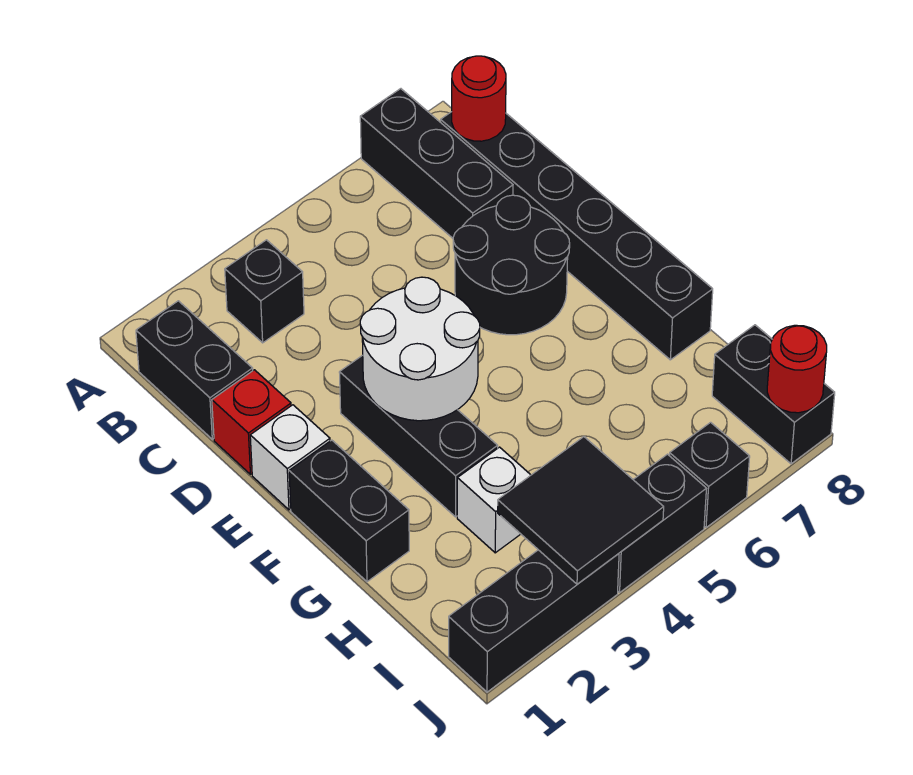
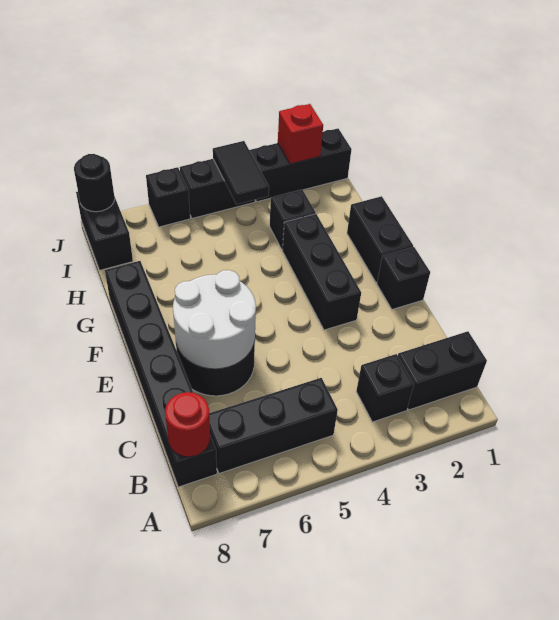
black brick A7:C7 level 1 -> black brick B5:B7 level 1
black brick B1:C1 level 1 -> black brick B1:B2 level 1
red brick D1 level 1 -> red brick J2 level 2
white brick E1 level 1 -> black brick E1 level 1
white round brick E3:F4 level 2 -> white round brick D6:E7 level 2
white brick H3 level 1 -> black brick H3 level 1
black tile I3:J4 level 2 -> black tile I4:J4 level 2
red round brick J8 level 2 -> black round brick J8 level 2

